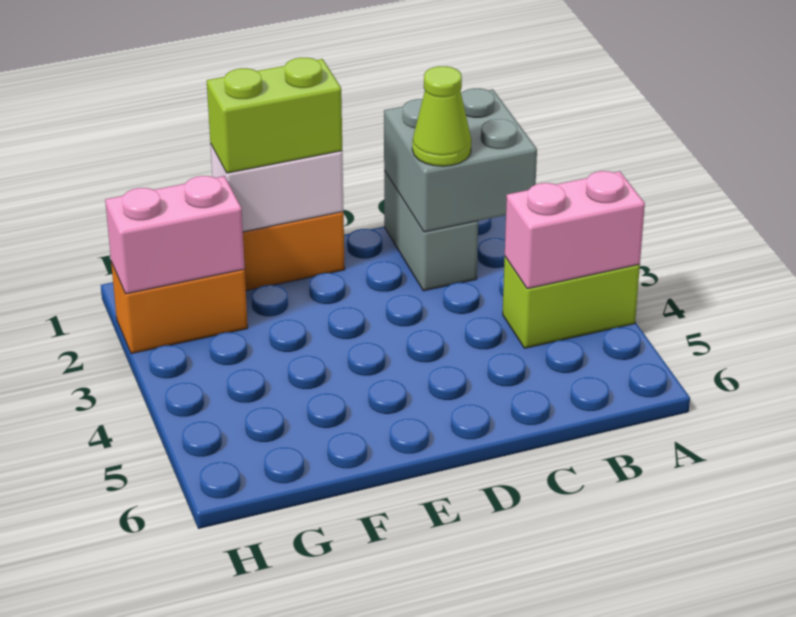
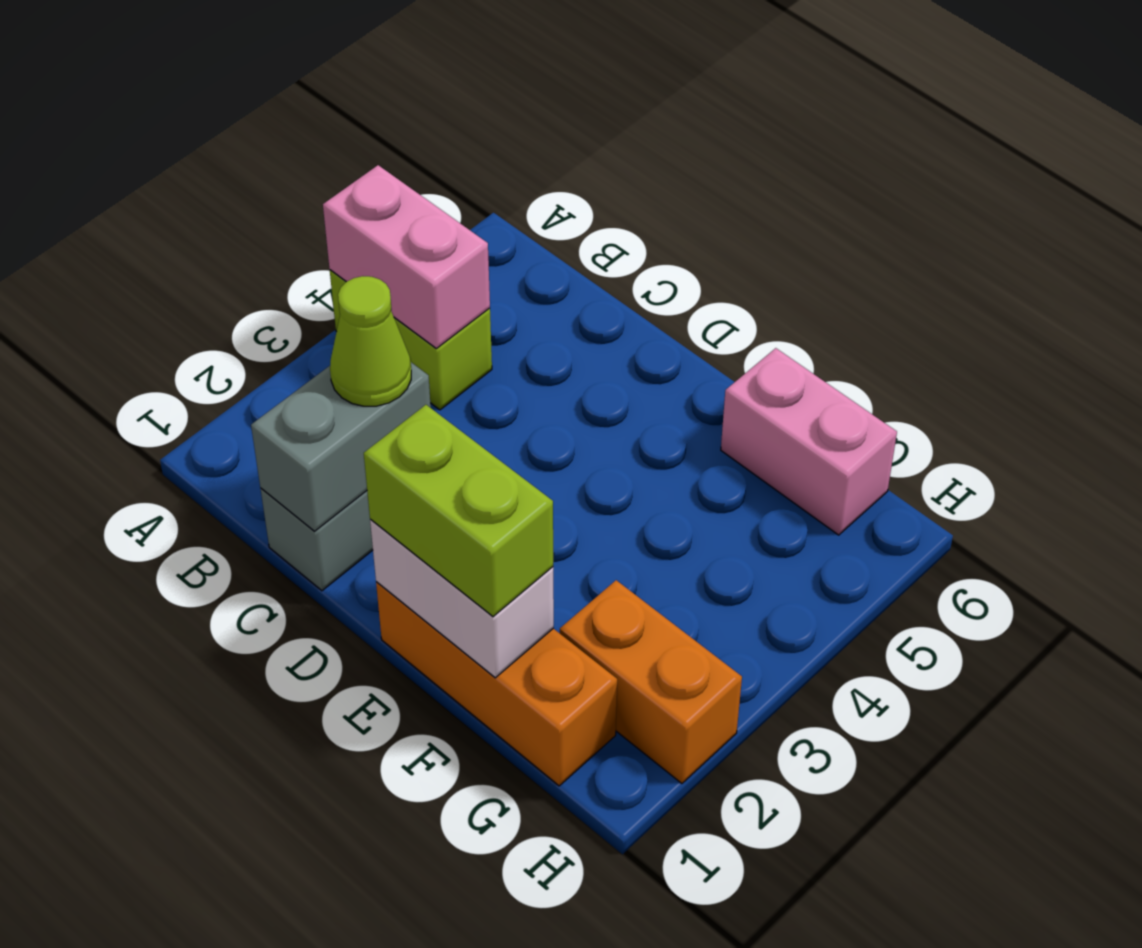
grey brick B1:C2 level 2 -> grey brick C1:C2 level 2
pink brick G2:H2 level 2 -> pink brick F6:G6 level 1

